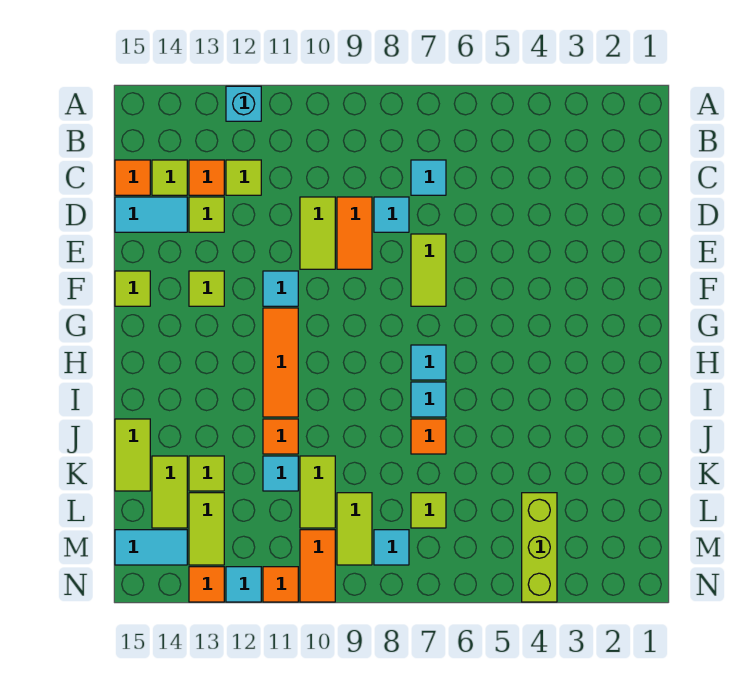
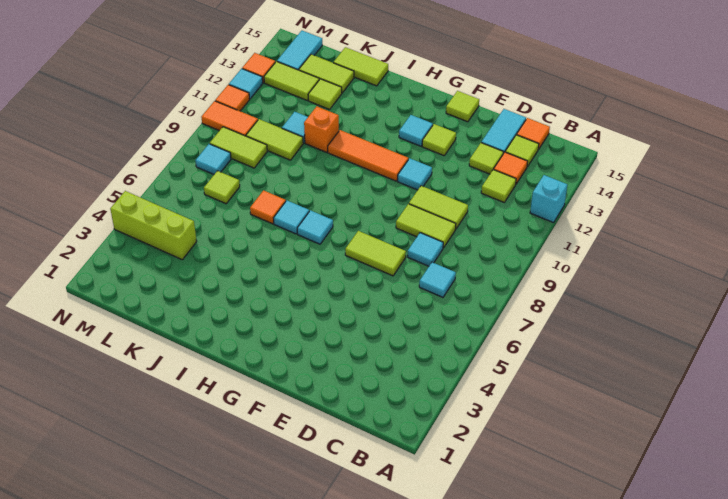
orange tile D9:E9 level 1 -> lime tile D9:E9 level 1
none -> cyan tile G13 level 1
orange tile J11 level 1 -> orange brick J11 level 1

